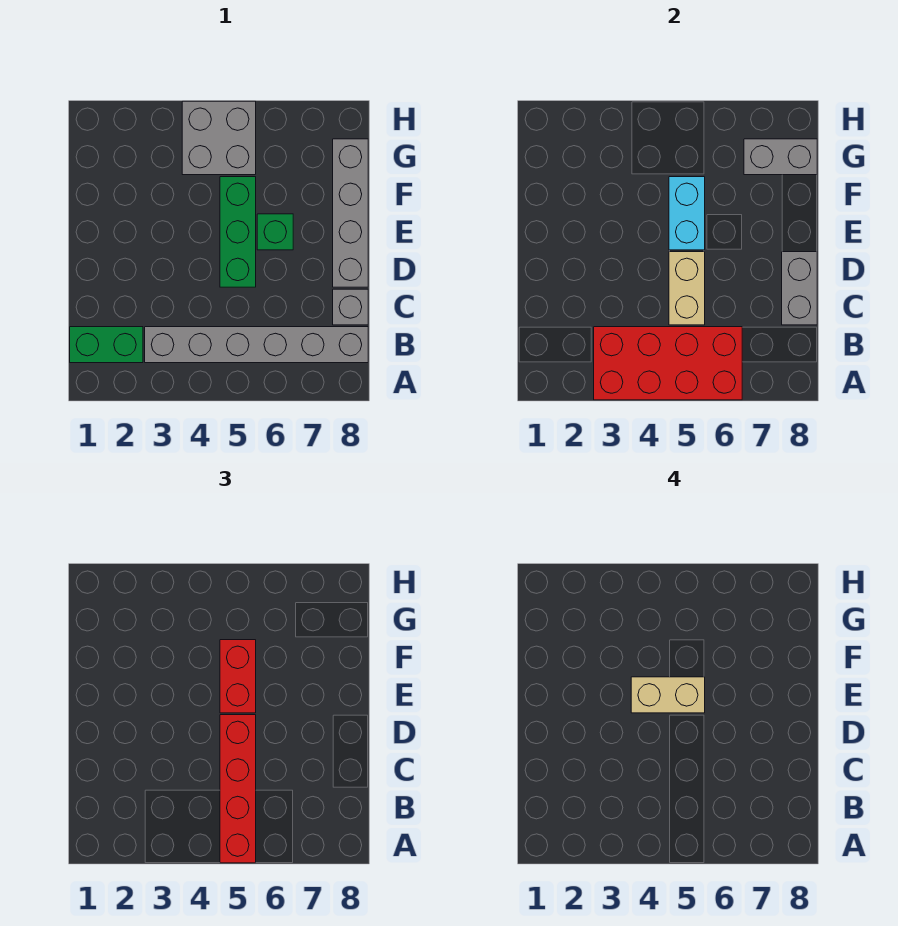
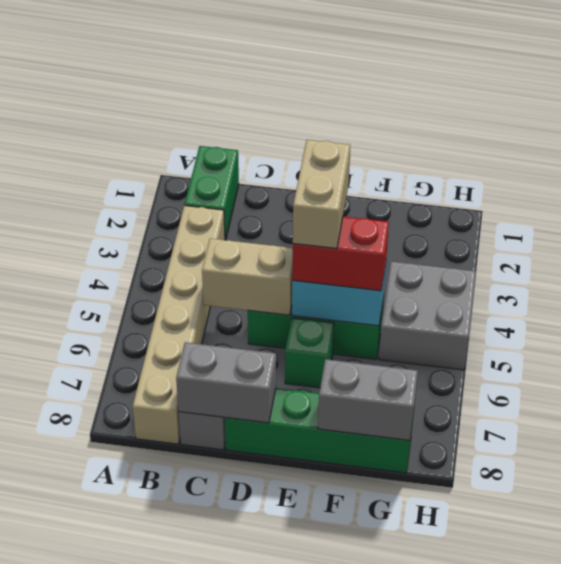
red brick A3:B6 level 2 -> none
red brick A5:D5 level 3 -> none
grey brick B3:B8 level 1 -> tan brick B3:B8 level 1
grey brick D8:G8 level 1 -> green brick D8:G8 level 1
grey brick G7:G8 level 2 -> grey brick F8:G8 level 2

